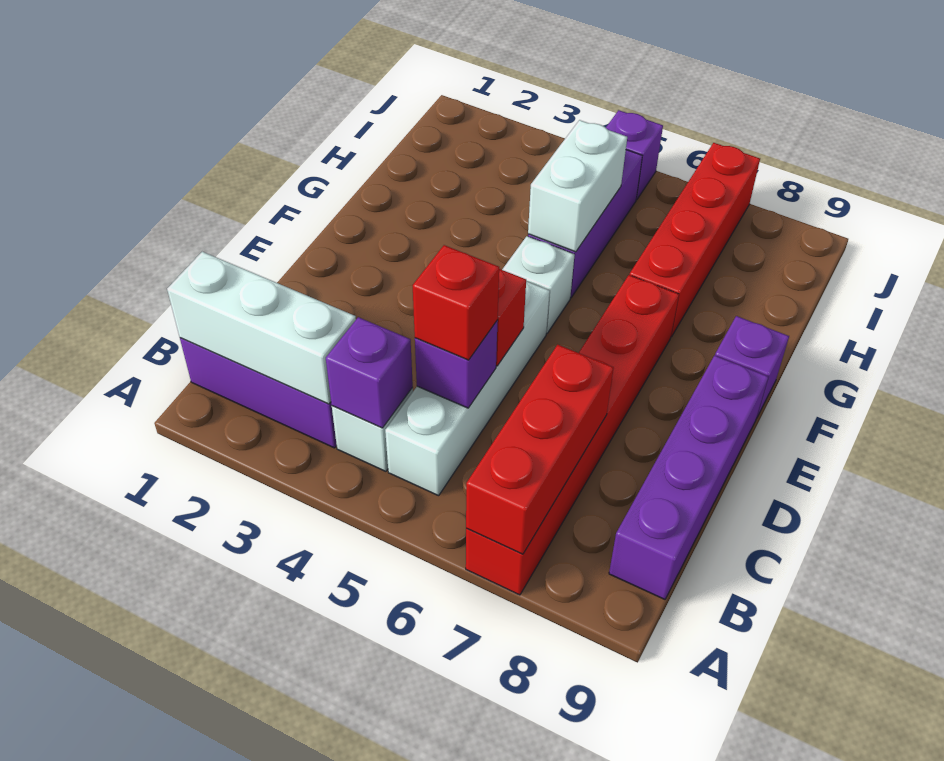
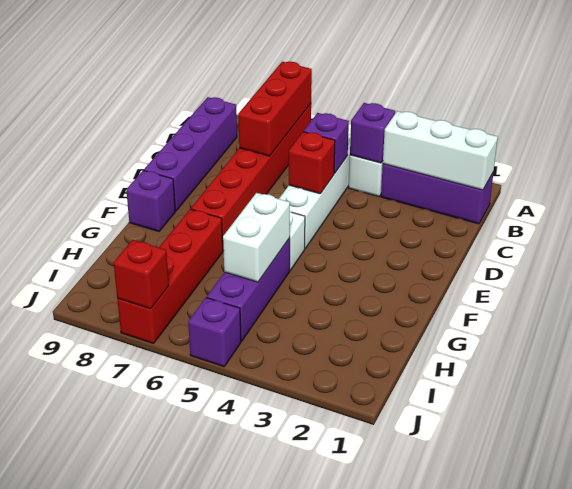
red brick C5 level 3 -> red brick J7 level 2

